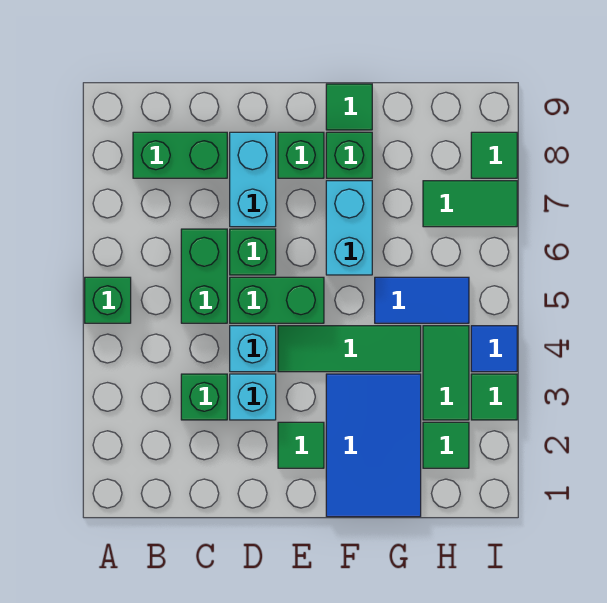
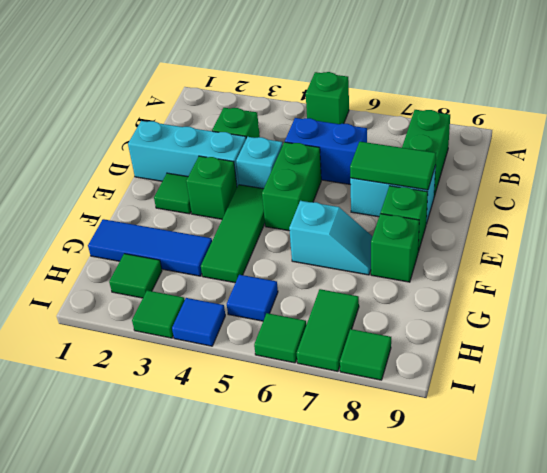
green brick C5:C6 level 1 -> blue brick C5:C6 level 1
cyan brick D3 level 1 -> cyan brick D1:D3 level 1
green brick D6 level 1 -> green brick E3 level 1
blue tile F1:G3 level 1 -> blue tile G1:G3 level 1
cyan brick F6:F7 level 1 -> cyan slope F6:F7 level 1 top 6
green tile F9 level 1 -> green tile I6 level 1
blue tile G5:H5 level 1 -> blue tile H5 level 1
green tile H3:H4 level 1 -> green tile D7:D8 level 2

